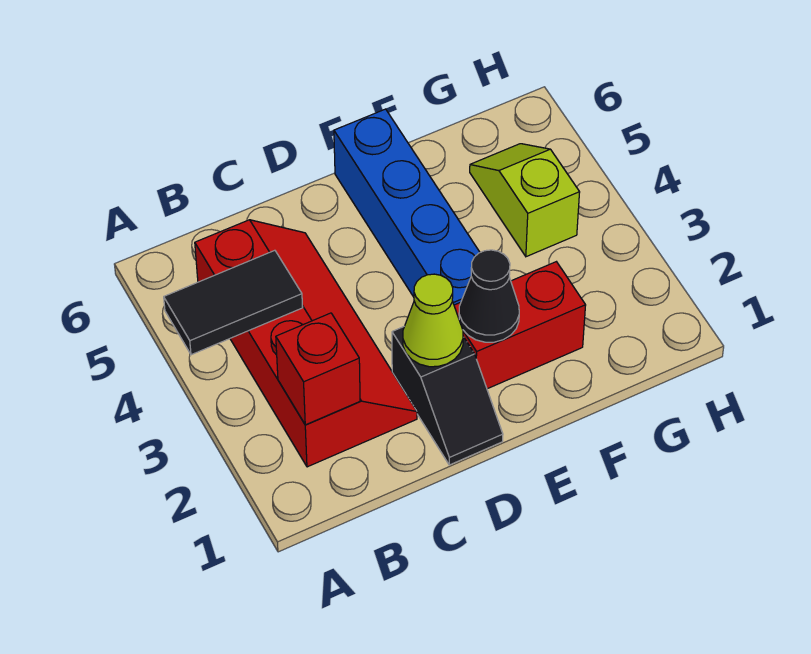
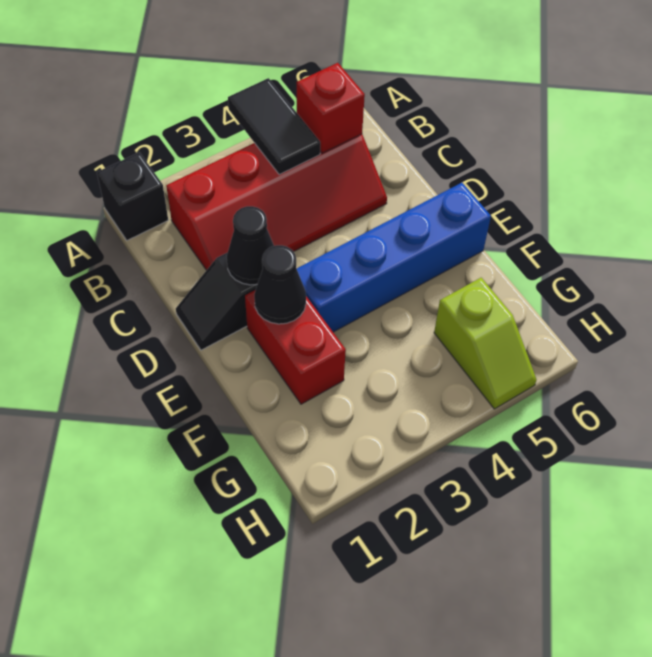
none -> black brick A1 level 1
red brick B2 level 2 -> red brick B5 level 2
lime cone D2 level 2 -> black cone D2 level 2
lime slope G4:G5 level 1 top 4 -> lime slope G5:H5 level 1 top G

